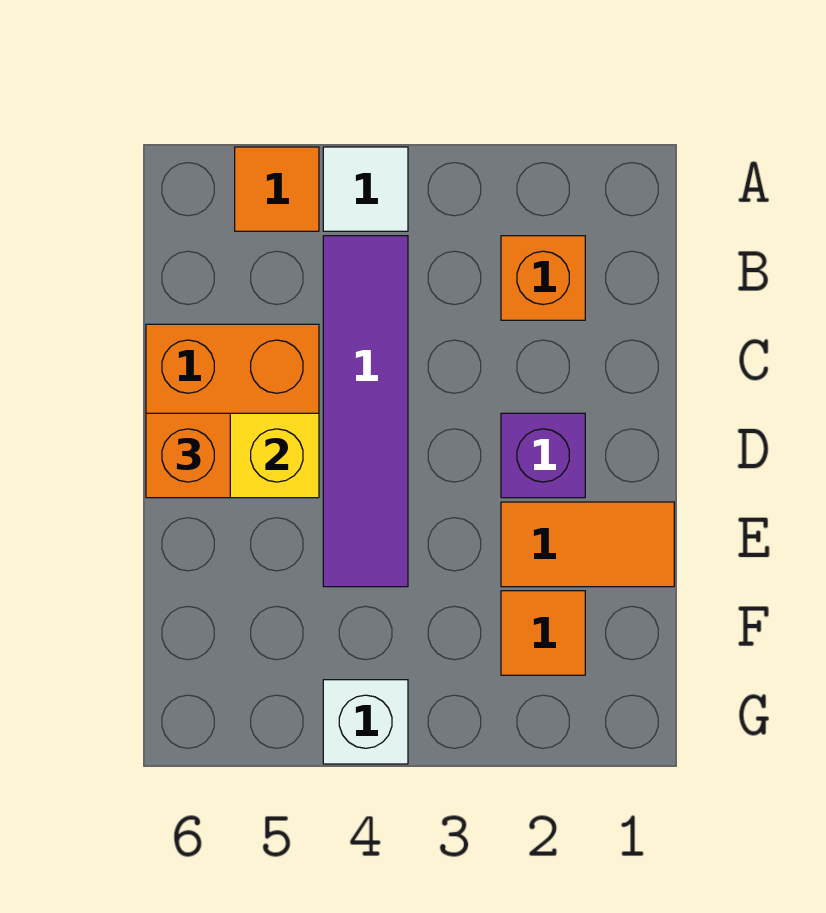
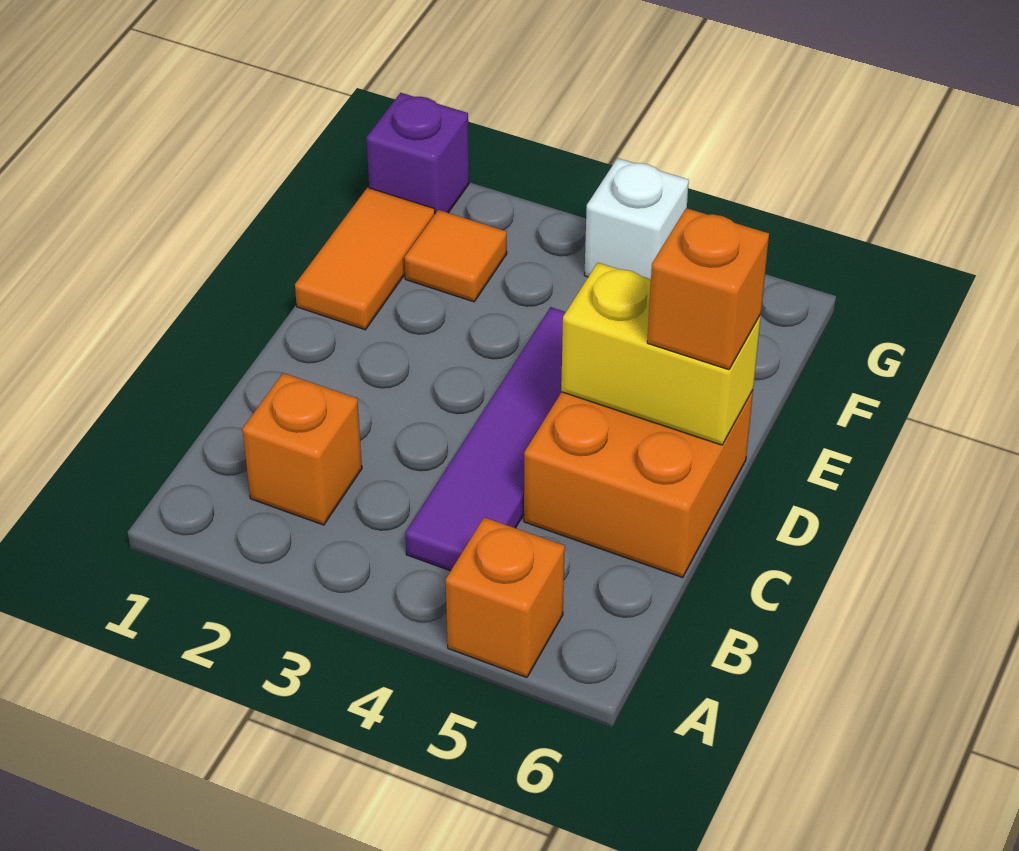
white tile A4 level 1 -> none
orange tile A5 level 1 -> orange brick A5 level 1
purple brick D2 level 1 -> purple brick G1 level 1
orange tile E1:E2 level 1 -> orange tile E1:F1 level 1

